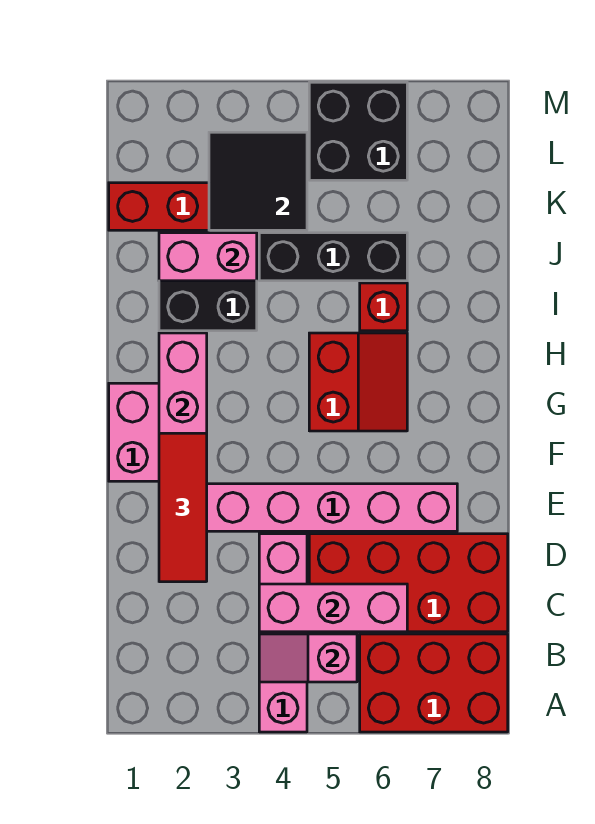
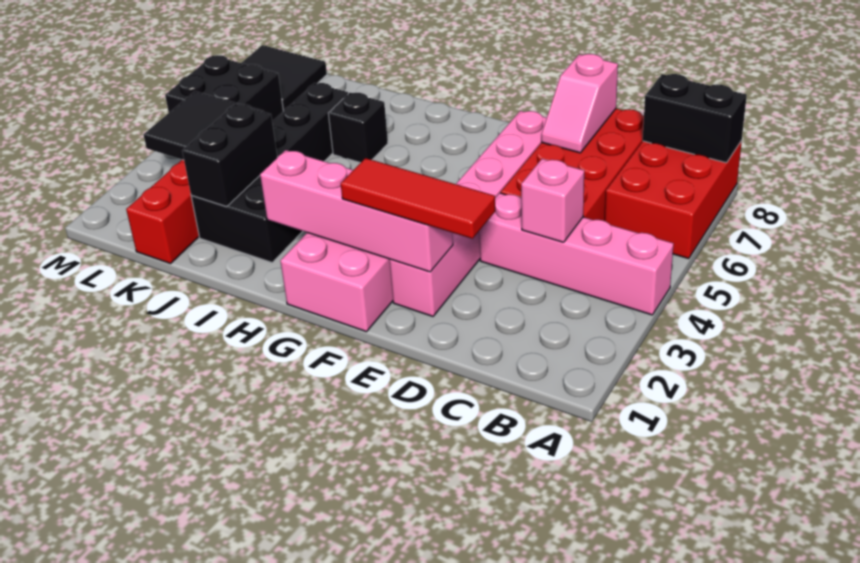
none -> black brick A8:B8 level 2
pink slope B4:B5 level 2 top 5 -> pink slope D7:D8 level 2 top 8
pink brick C4:C6 level 2 -> pink brick C4 level 2
red slope G5:H6 level 1 top 5 -> none
red brick I6 level 1 -> black brick I6 level 1
pink brick J2:J3 level 2 -> black brick J2:J3 level 2
none -> black tile L7:M8 level 1

